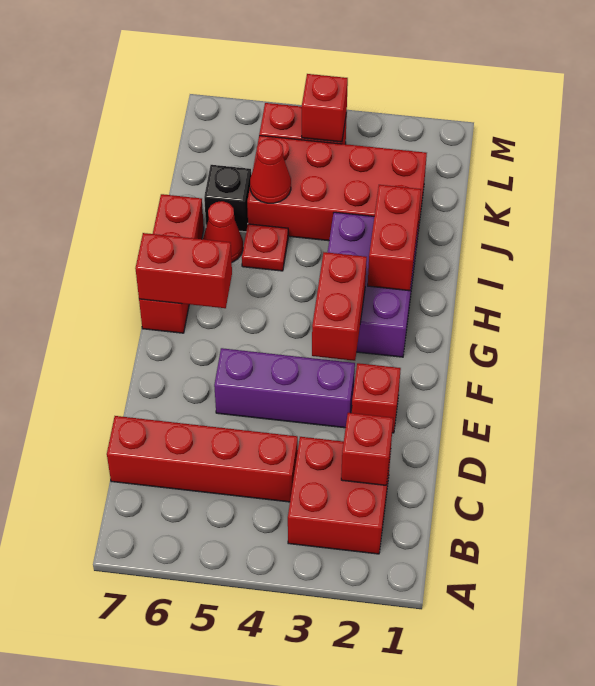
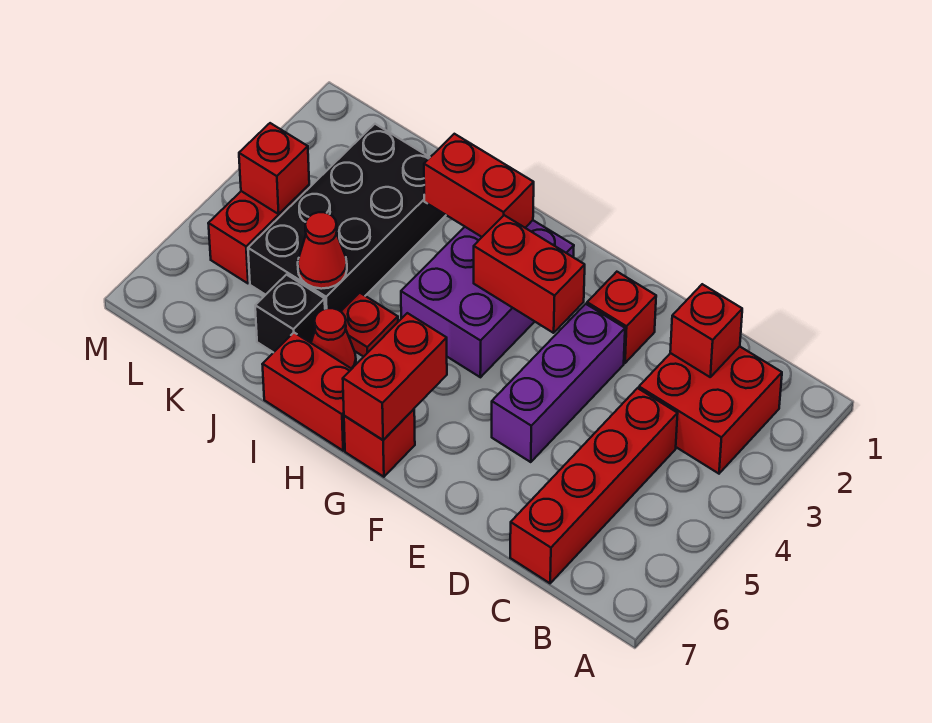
purple brick G2:I3 level 1 -> purple brick G2:H4 level 1
red brick J2:K5 level 1 -> black brick J2:K5 level 1

